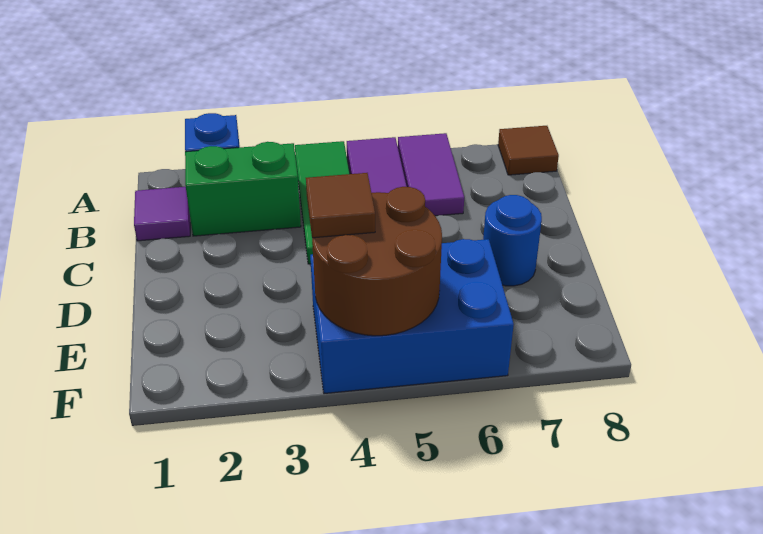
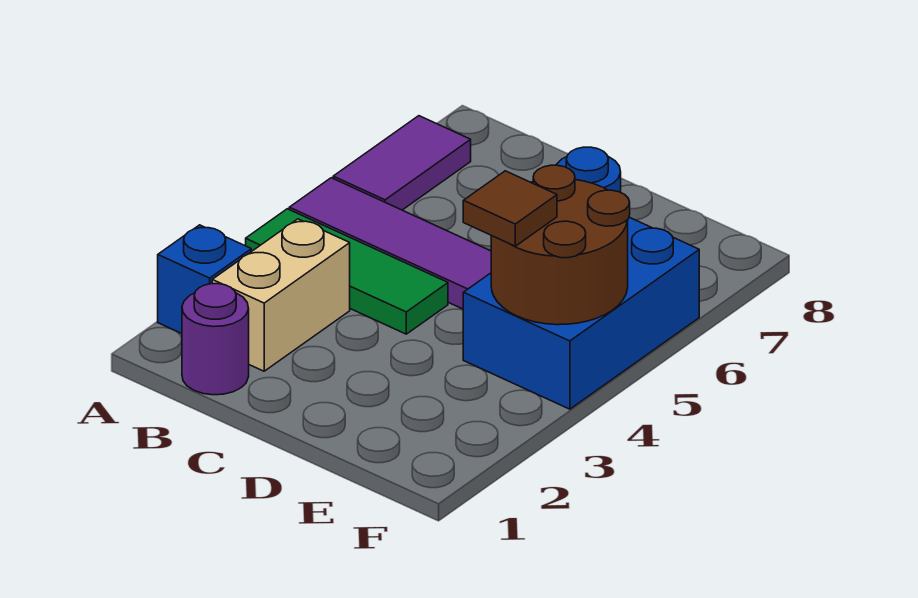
purple tile A6:B6 level 1 -> purple tile A6:A7 level 1
brown tile A8 level 1 -> none
purple tile B1 level 1 -> purple round brick B1 level 1
green brick B2:B3 level 1 -> tan brick B2:B3 level 1

